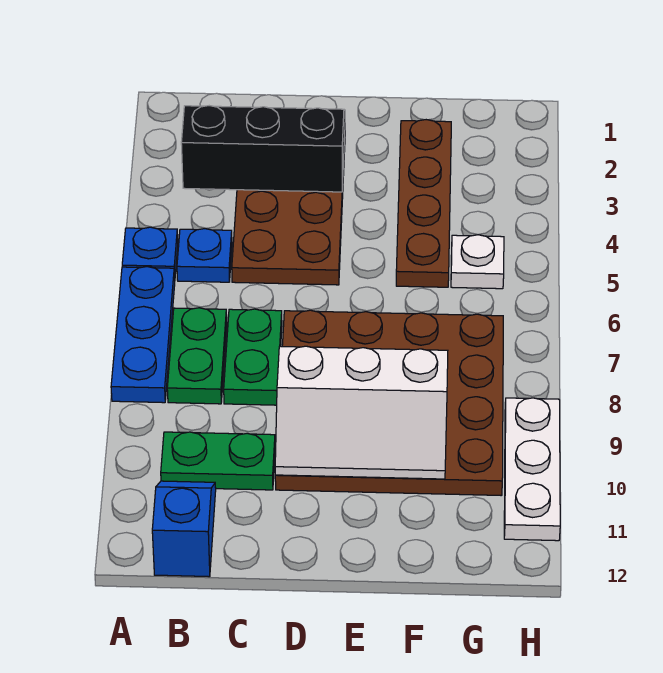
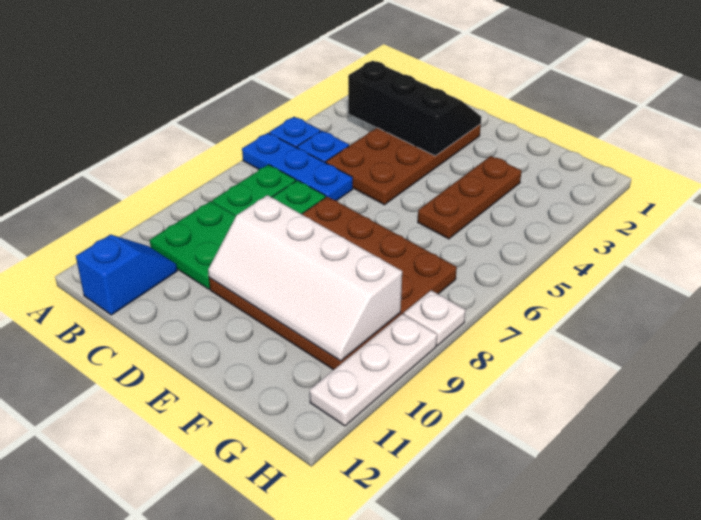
blue plate A6:A8 level 1 -> blue plate A6:C6 level 1
green plate B10:C10 level 1 -> green plate B9:C10 level 1
white slope D9:F10 level 2 top 9 -> white slope D9:G10 level 2 top 9
brown plate F2:F5 level 1 -> brown plate F3:F5 level 1
white plate G5 level 1 -> white plate H8 level 1

